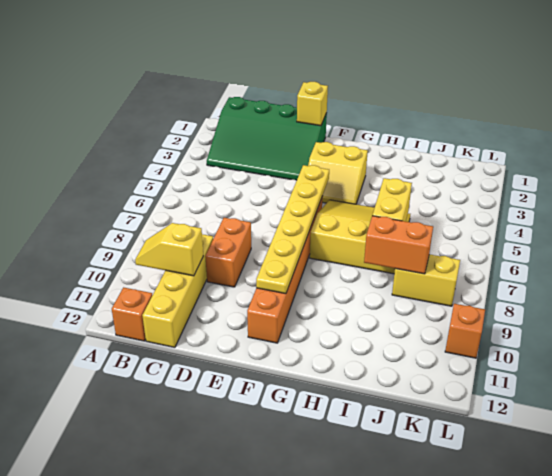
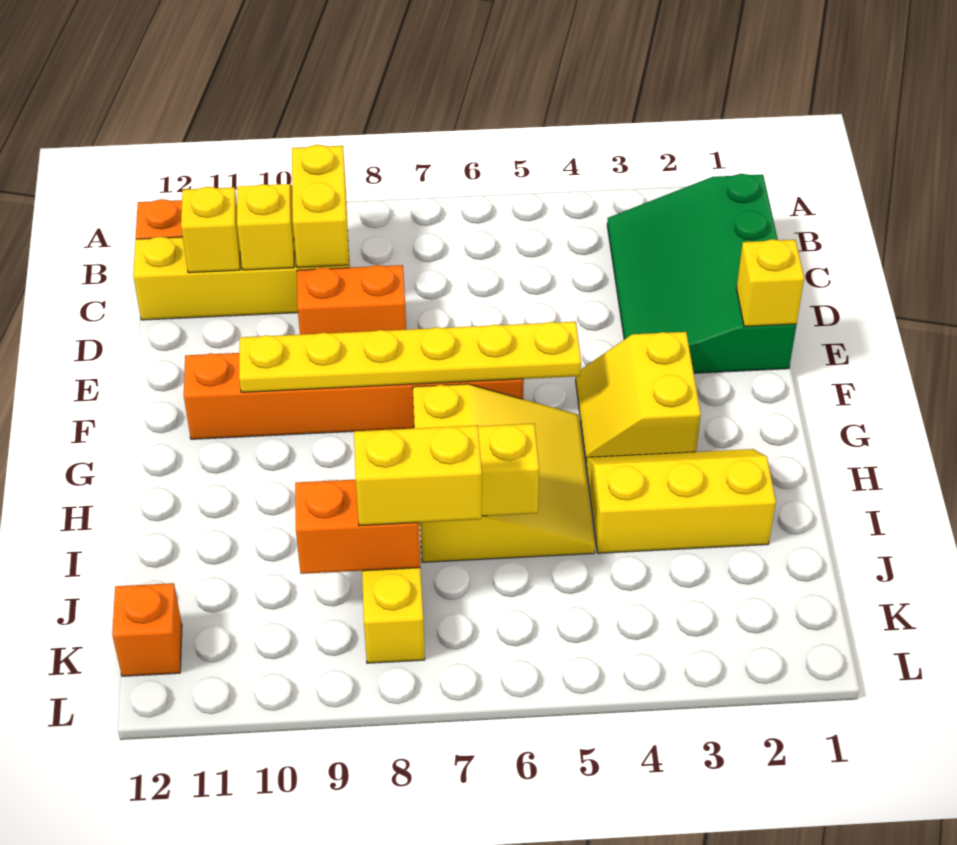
none -> yellow brick B9:C9 level 2
none -> yellow brick C11 level 2
none -> yellow slope H2:I4 level 1 top I
orange brick I8:J8 level 2 -> orange brick J8:J9 level 2
none -> yellow brick J7:J8 level 3
orange brick L10 level 1 -> orange brick K12 level 1

